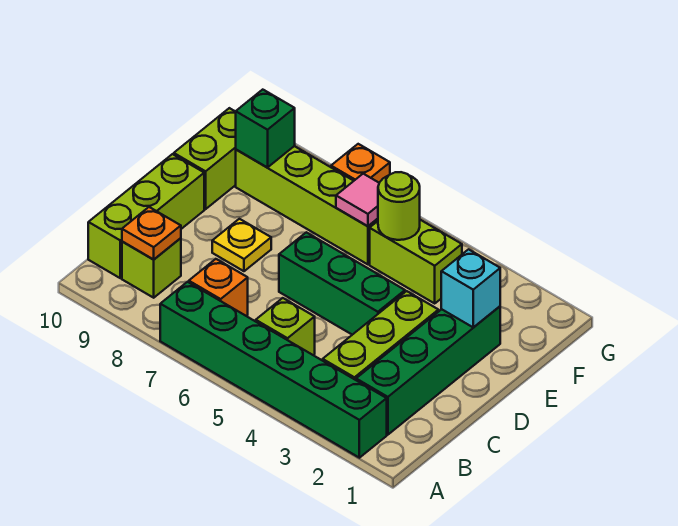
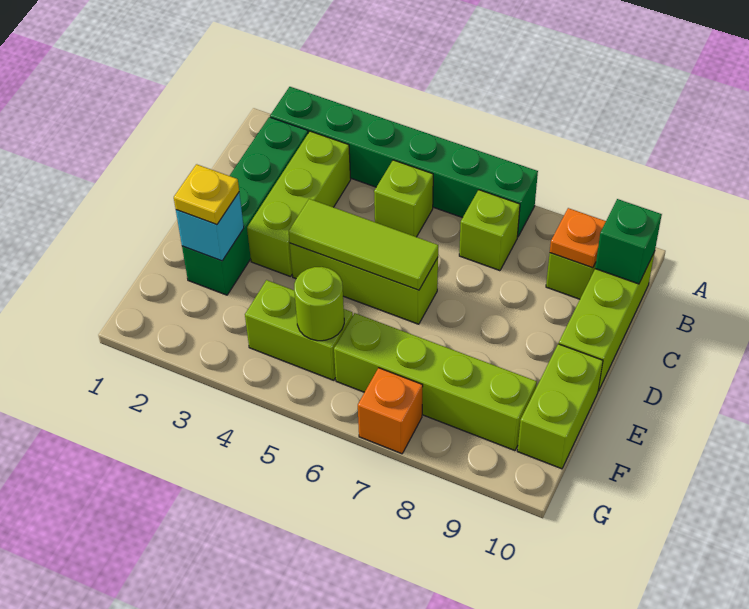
orange brick B7 level 1 -> lime brick B7 level 1
green brick D4:D6 level 1 -> lime brick D4:D6 level 1
none -> lime tile D4:D6 level 2
yellow plate D8 level 1 -> yellow plate E2 level 3
pink tile F6 level 2 -> none
green brick F9 level 2 -> green brick B10 level 2

